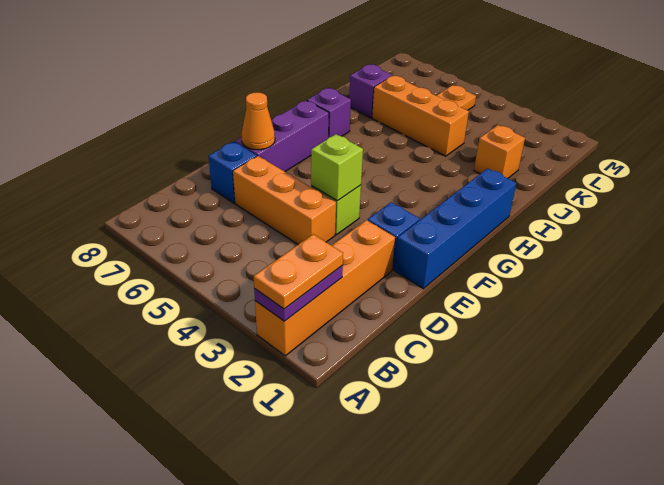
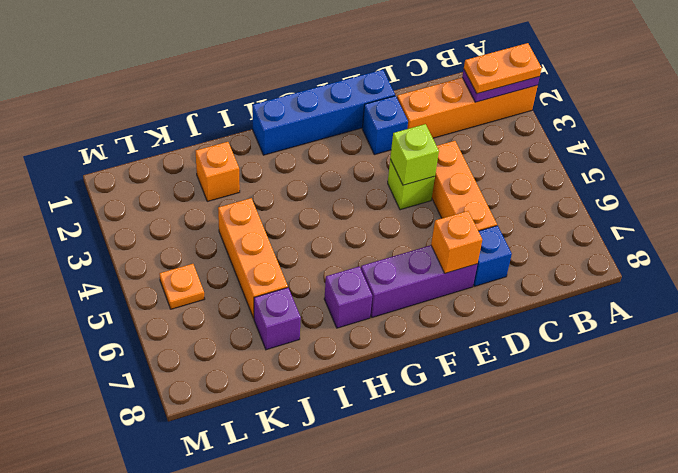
orange cone E7 level 2 -> orange brick E7 level 2

